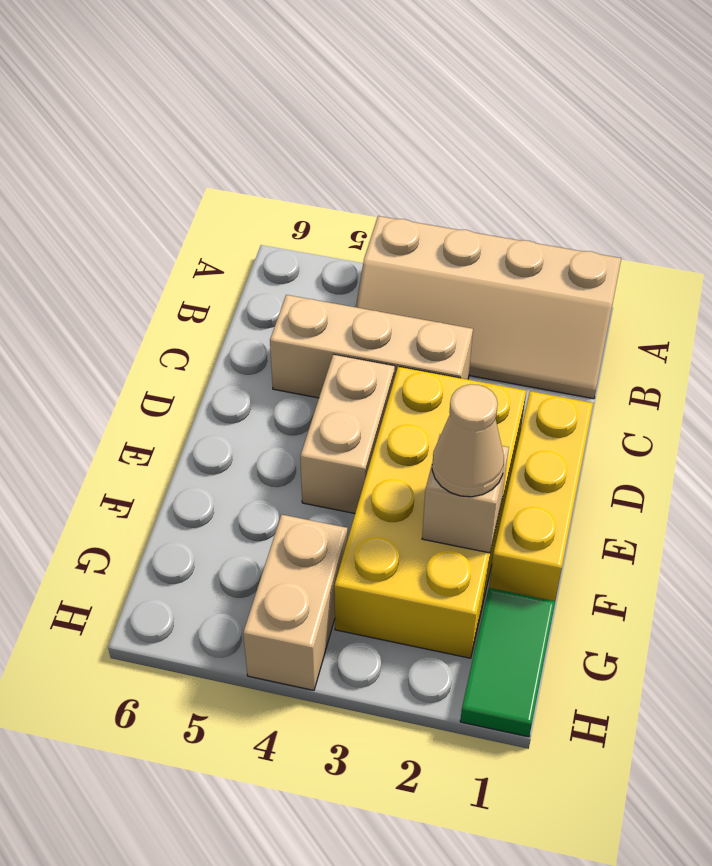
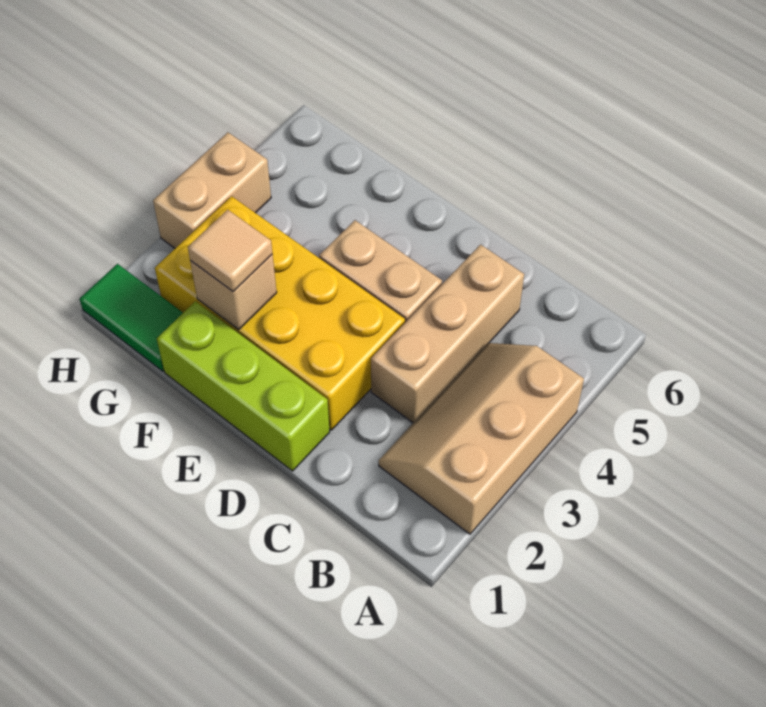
tan slope A1:B4 level 1 top A -> tan slope A2:B4 level 1 top A
yellow brick D1:F1 level 1 -> lime brick D1:F1 level 1
tan cone F2 level 3 -> tan tile F2 level 3
tan brick G4:H4 level 1 -> tan brick H3:H4 level 1

